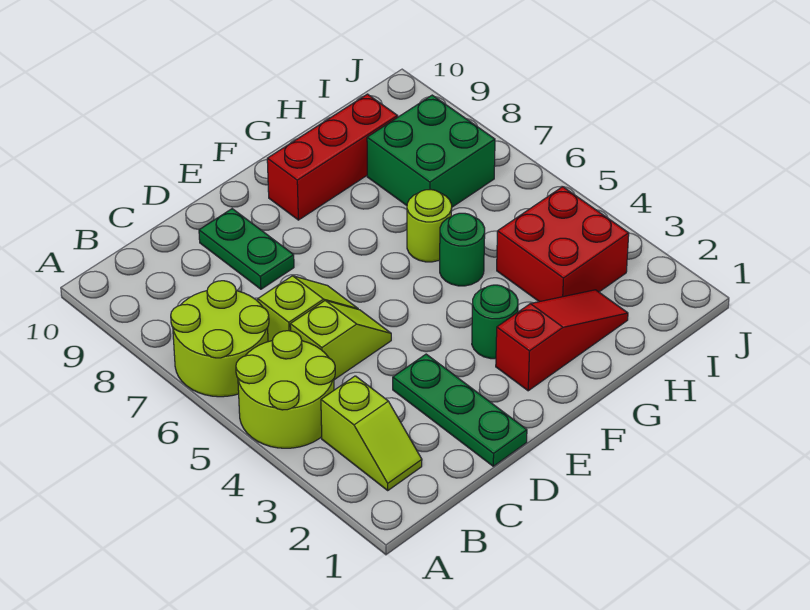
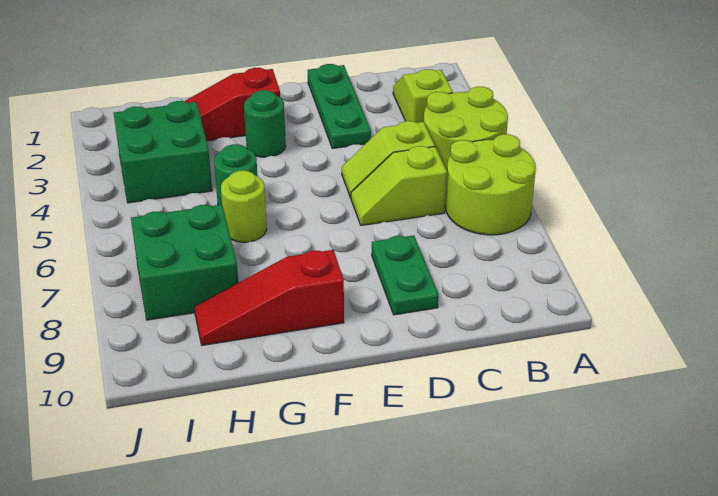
red brick F9:H9 level 1 -> red slope F9:H9 level 1 top F
red brick H3:I4 level 1 -> green brick H3:I4 level 1

